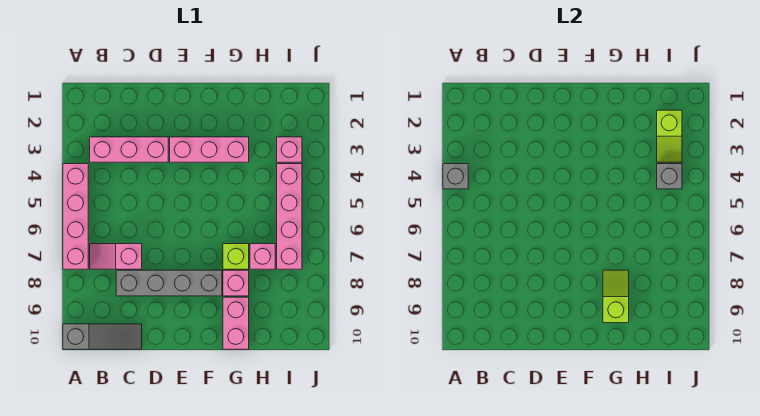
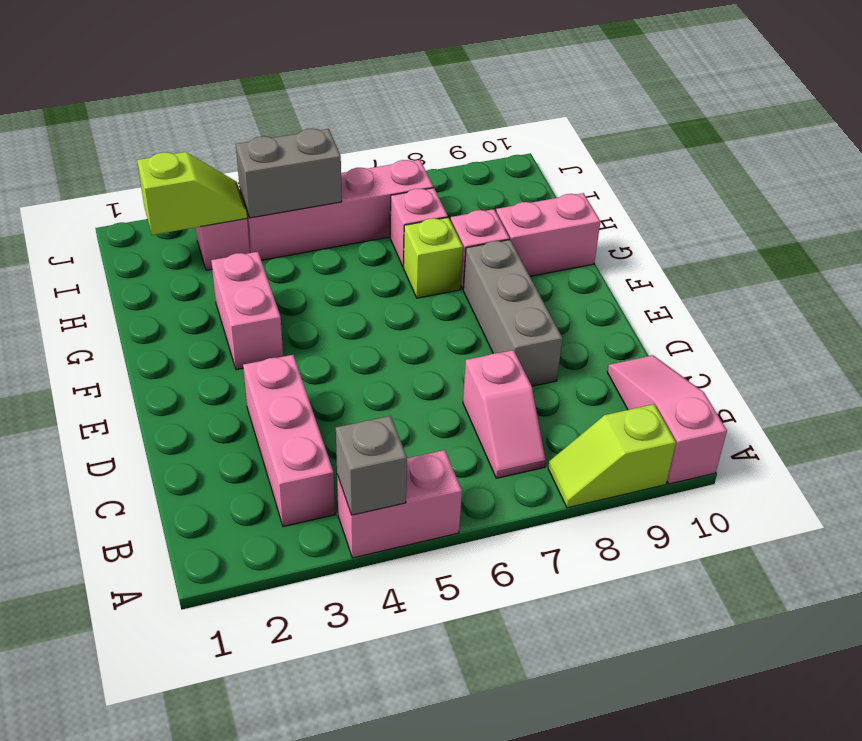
pink brick A4:A7 level 1 -> pink brick A4:A5 level 1
grey slope A10:C10 level 1 top A -> pink slope A10:C10 level 1 top A
grey brick C8:F8 level 1 -> grey brick D8:F8 level 1
pink brick E3:G3 level 1 -> pink brick F3:G3 level 1
lime slope G8:G9 level 2 top 9 -> lime slope A8:A9 level 1 top 9
grey brick I4 level 2 -> grey brick I4:I5 level 2

